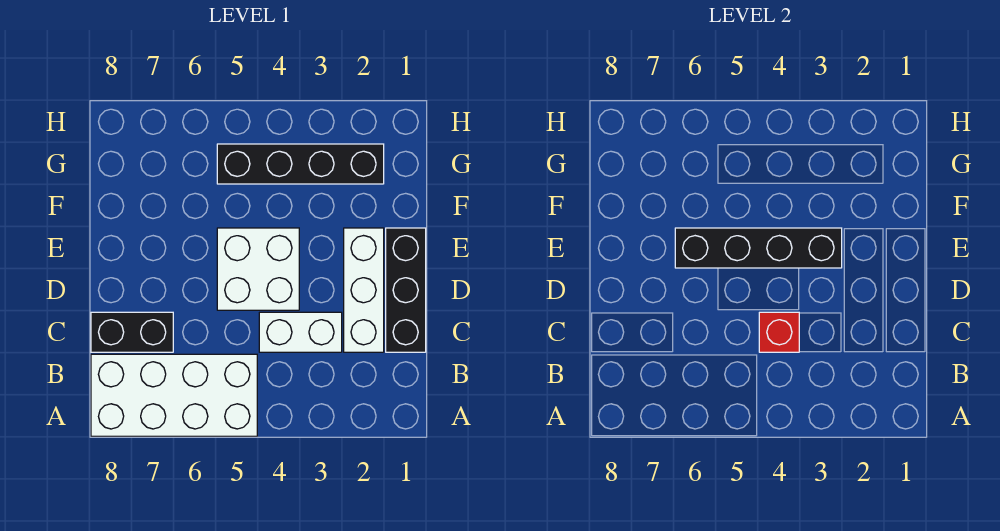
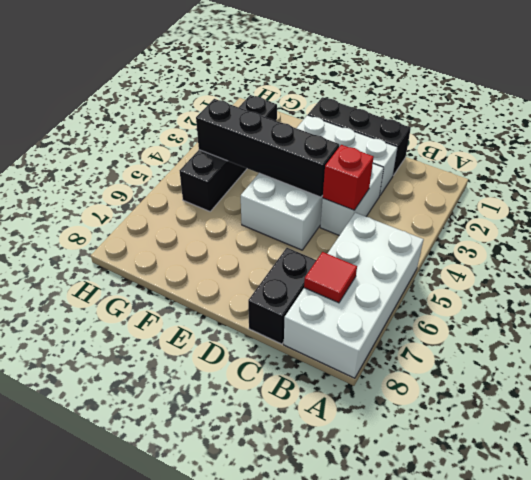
none -> red tile B7 level 2
black brick E3:E6 level 2 -> black brick D4:G4 level 2

